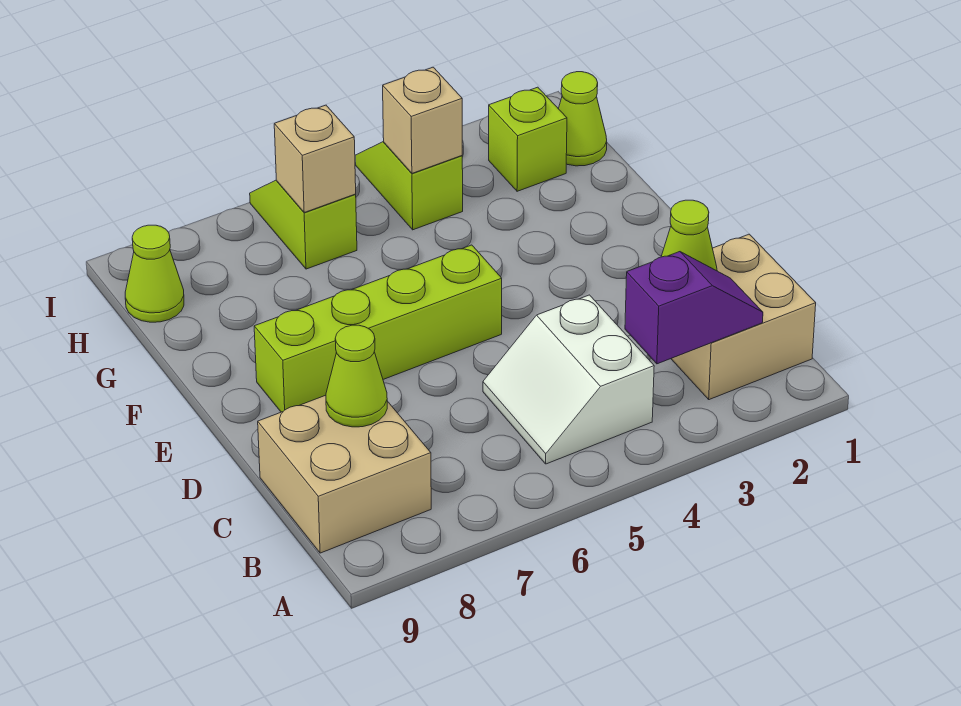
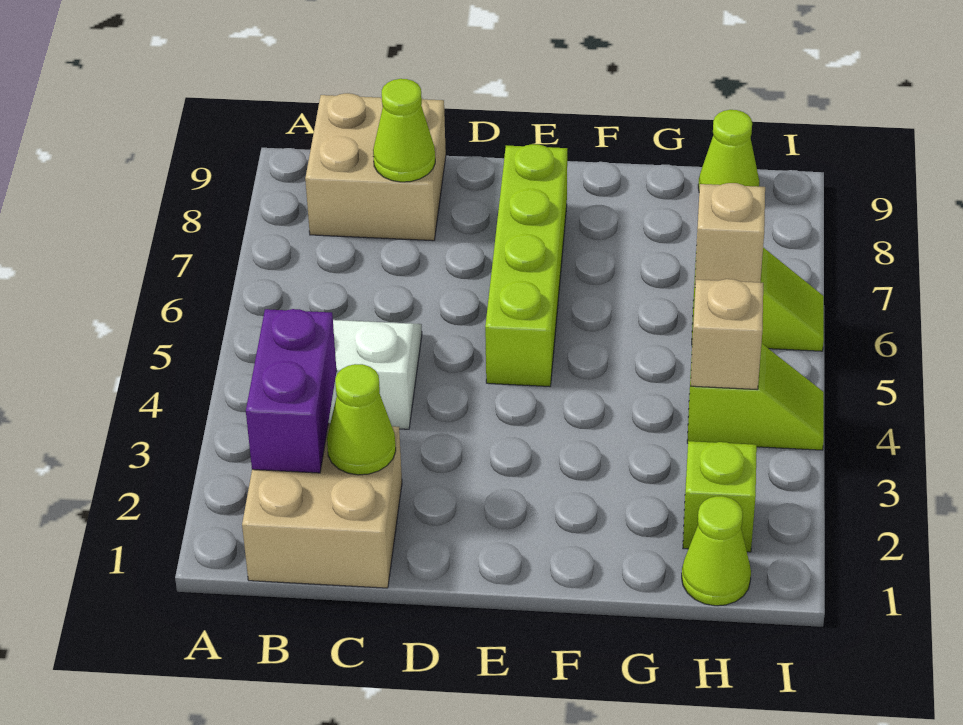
purple slope B2:B3 level 2 top 3 -> purple brick B2:B3 level 2

